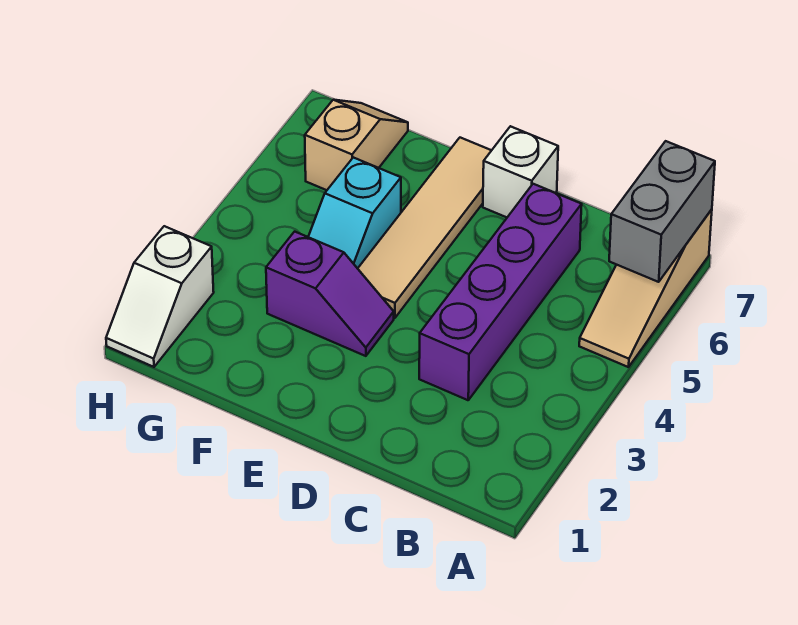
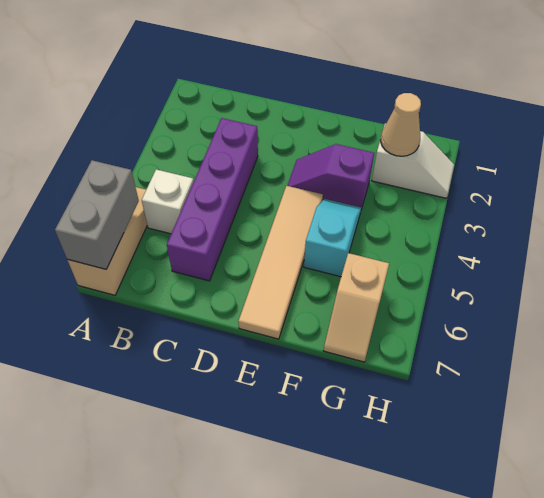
white brick D7 level 1 -> white brick B5 level 1
none -> tan cone G2 level 2
white slope H1:H2 level 1 top 2 -> white slope G2:H2 level 1 top G

